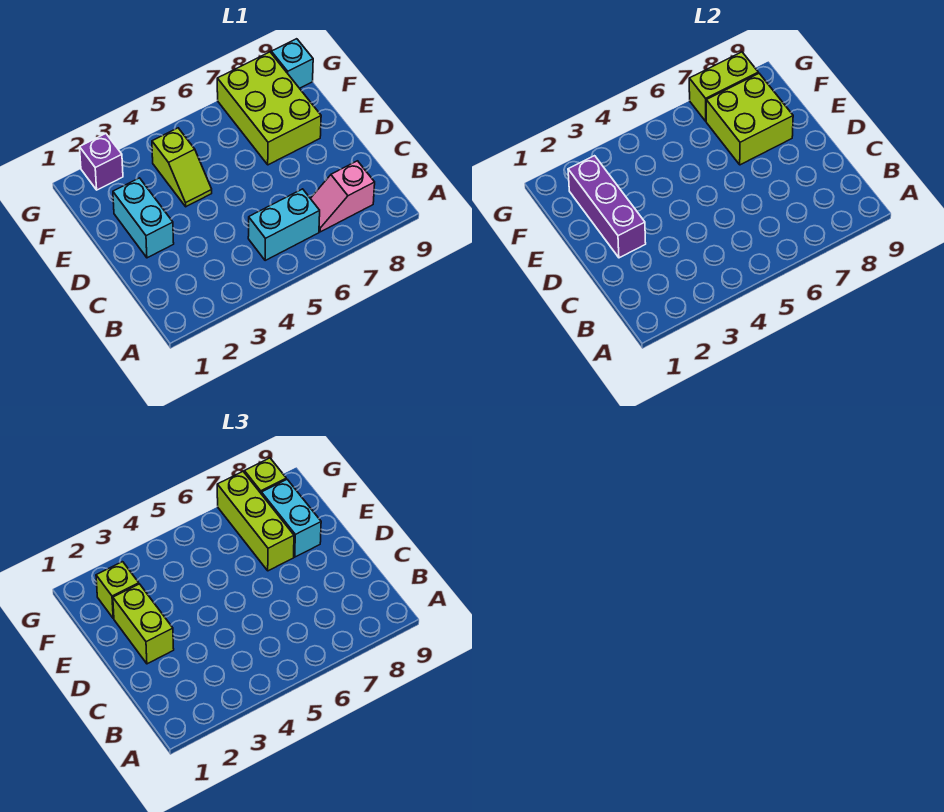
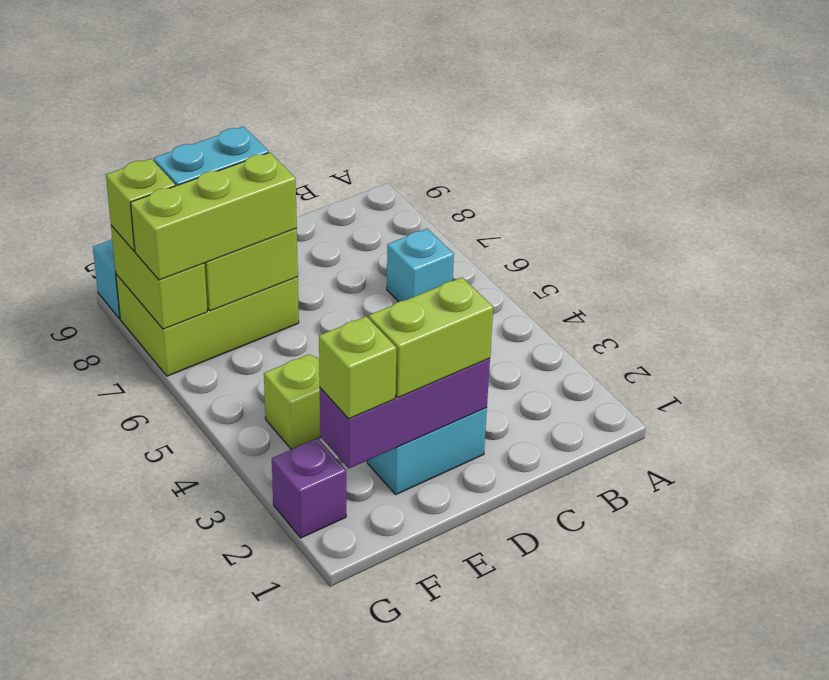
cyan brick B5:B6 level 1 -> cyan brick B6 level 1
pink slope B7:B8 level 1 top 8 -> none

